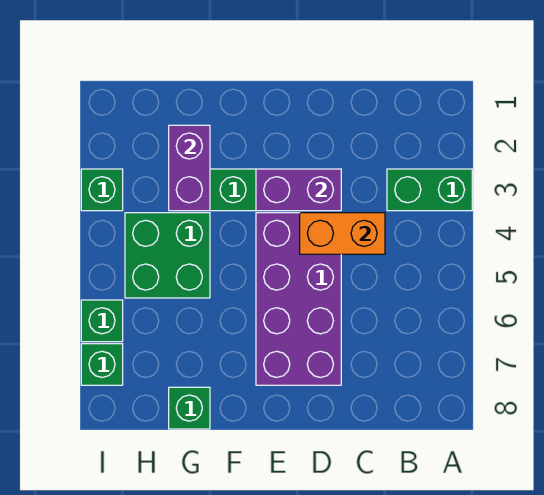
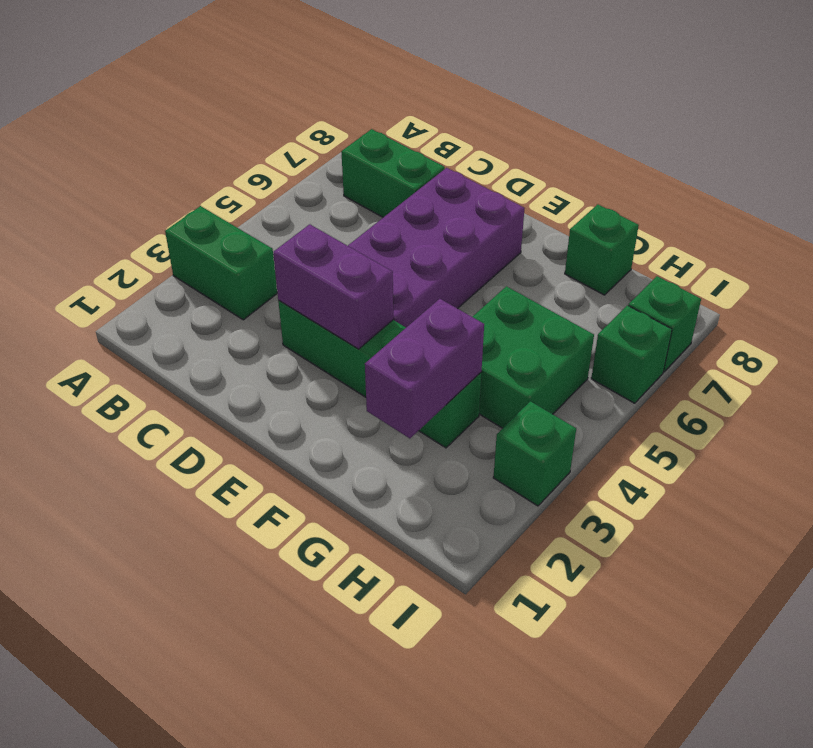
none -> green brick B7:C7 level 1
orange brick C4:D4 level 2 -> none

